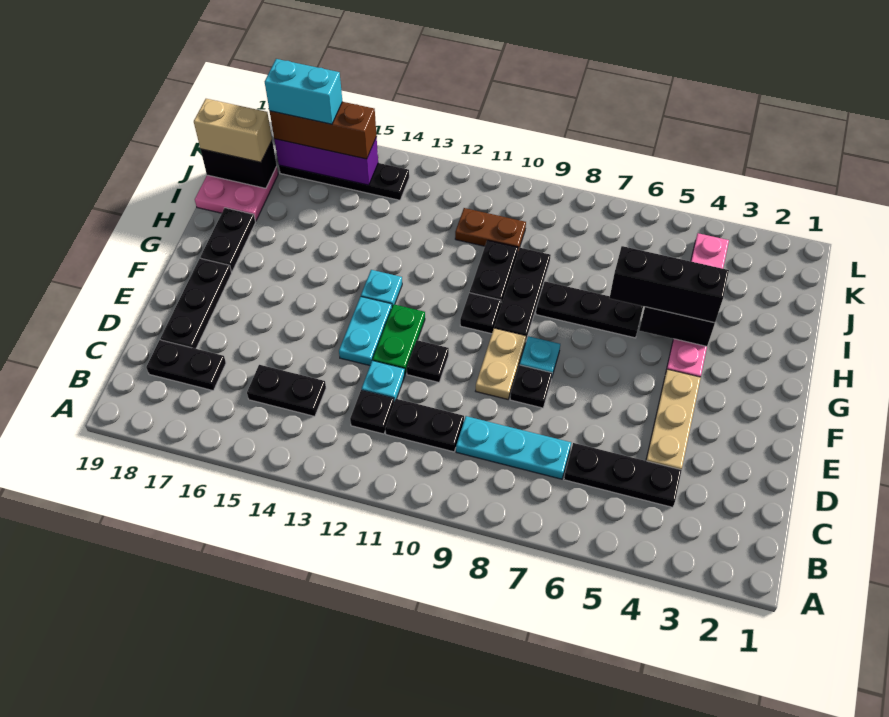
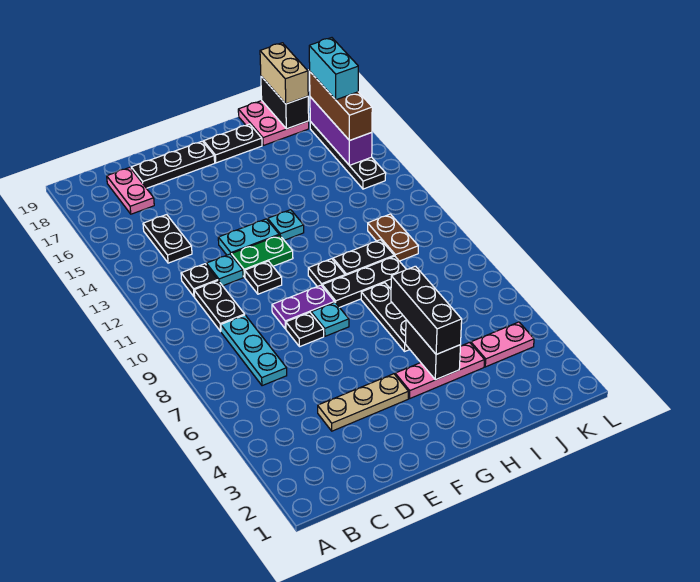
black plate C4:C6 level 1 -> none
black plate C17:C18 level 1 -> pink plate C17:C18 level 1
tan plate E9:F9 level 1 -> purple plate E9:F9 level 1

